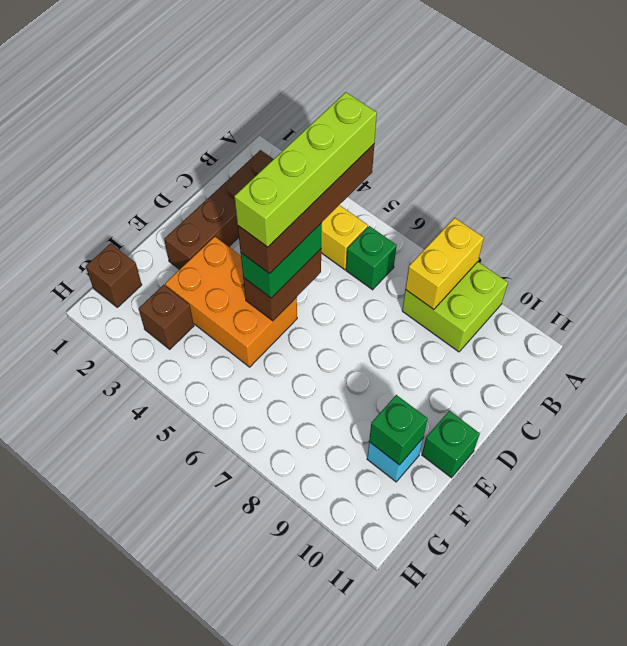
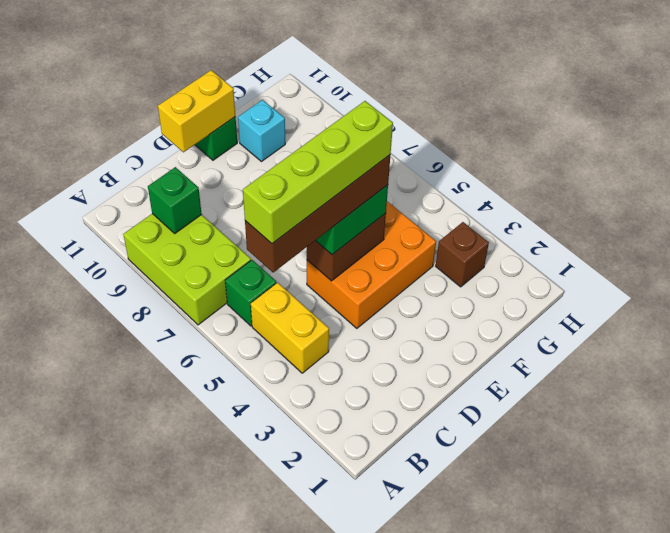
lime brick A8:B9 level 1 -> lime brick A7:B9 level 1
yellow brick A8:B8 level 2 -> yellow brick D11:E11 level 2
brown brick B2:E2 level 1 -> none
orange brick E3:F5 level 1 -> orange brick D4:F5 level 1
green brick F10 level 2 -> green brick B9 level 2
brown brick G1 level 1 -> none

